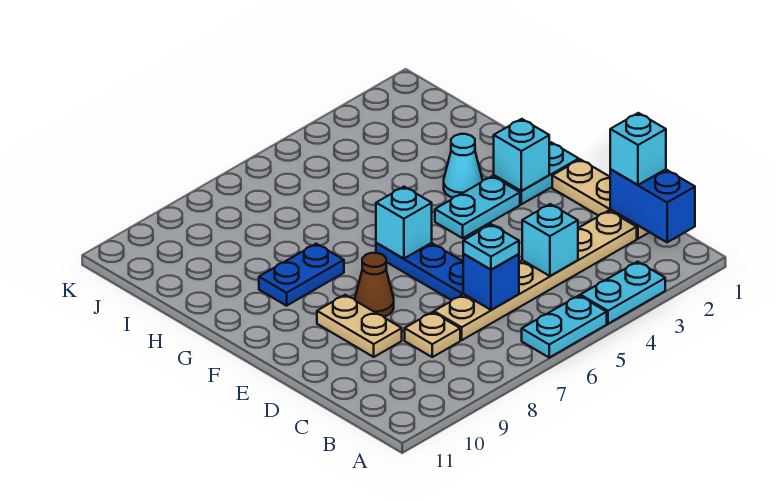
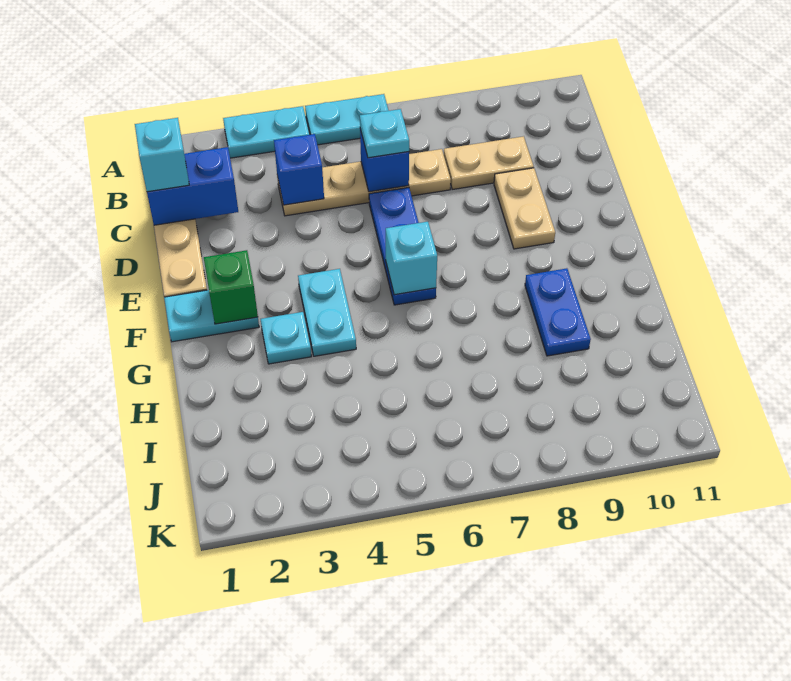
blue brick B1:C1 level 2 -> blue brick C1:C2 level 2
tan plate C2:C7 level 1 -> tan plate C4:C7 level 1
cyan brick C4 level 2 -> blue brick C4 level 2
tan plate C8 level 1 -> tan plate C8:C9 level 1
brown cone E8 level 1 -> none
cyan brick F2 level 2 -> green brick F2 level 2
cyan plate F3:F4 level 1 -> cyan plate F4:G4 level 1
cyan cone G3 level 1 -> cyan plate G3 level 1
blue plate G8:G9 level 1 -> blue plate G9:H9 level 1

